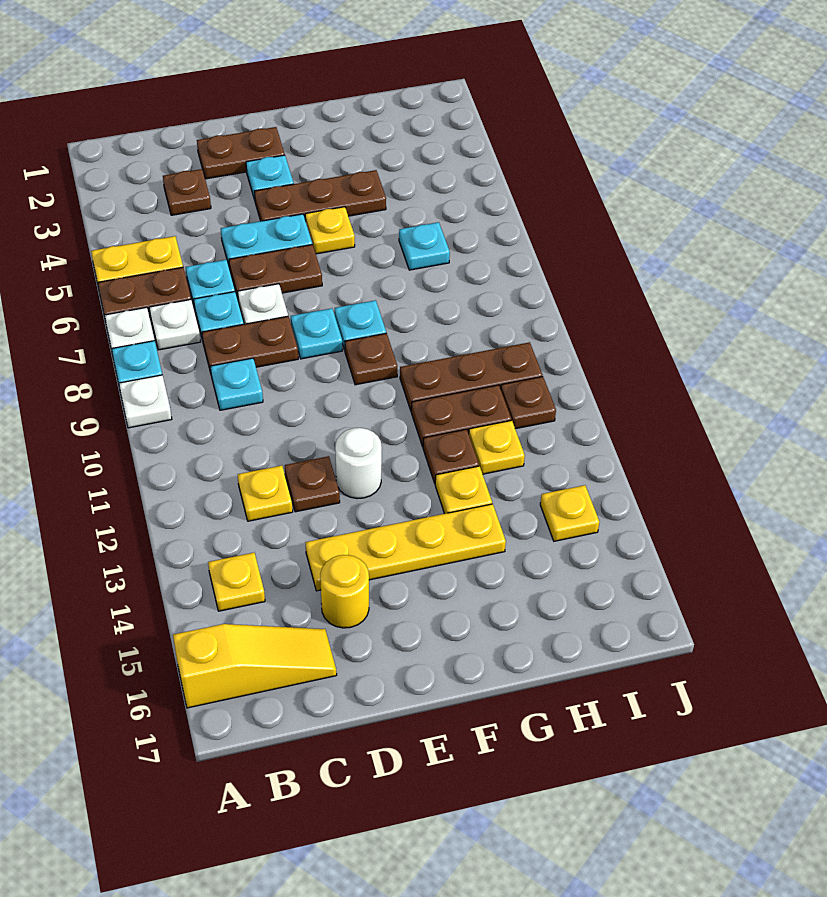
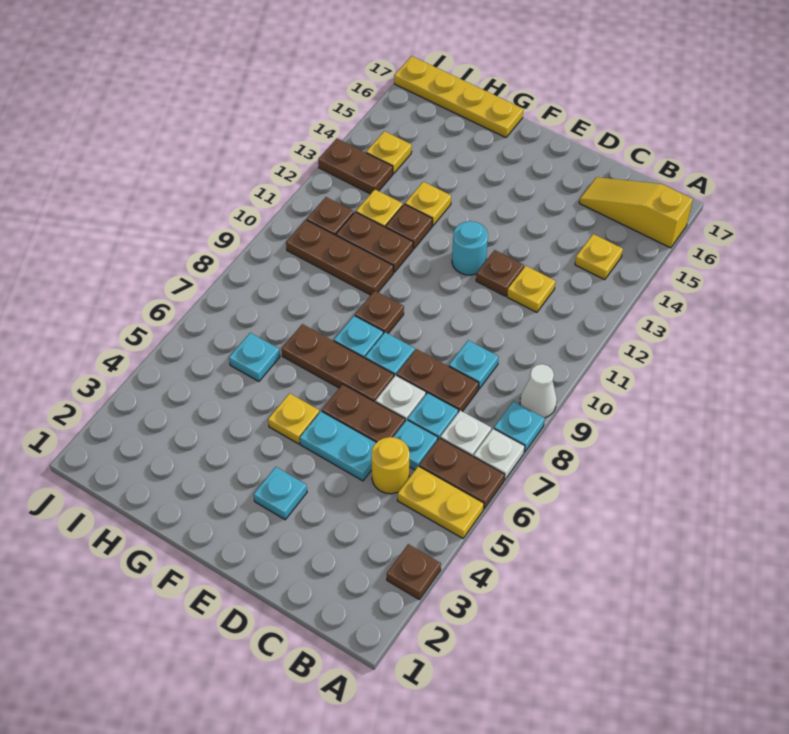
white plate A9 level 1 -> white cone A9 level 1
brown plate C3 level 1 -> brown plate A3 level 1
brown plate D2:E2 level 1 -> brown plate I13:J13 level 1
yellow plate D14:G14 level 1 -> yellow plate G17:J17 level 1
yellow round brick D15 level 1 -> yellow round brick C5 level 1
brown plate E4:G4 level 1 -> brown plate E7:G7 level 1
white round brick E12 level 1 -> cyan round brick E12 level 1

